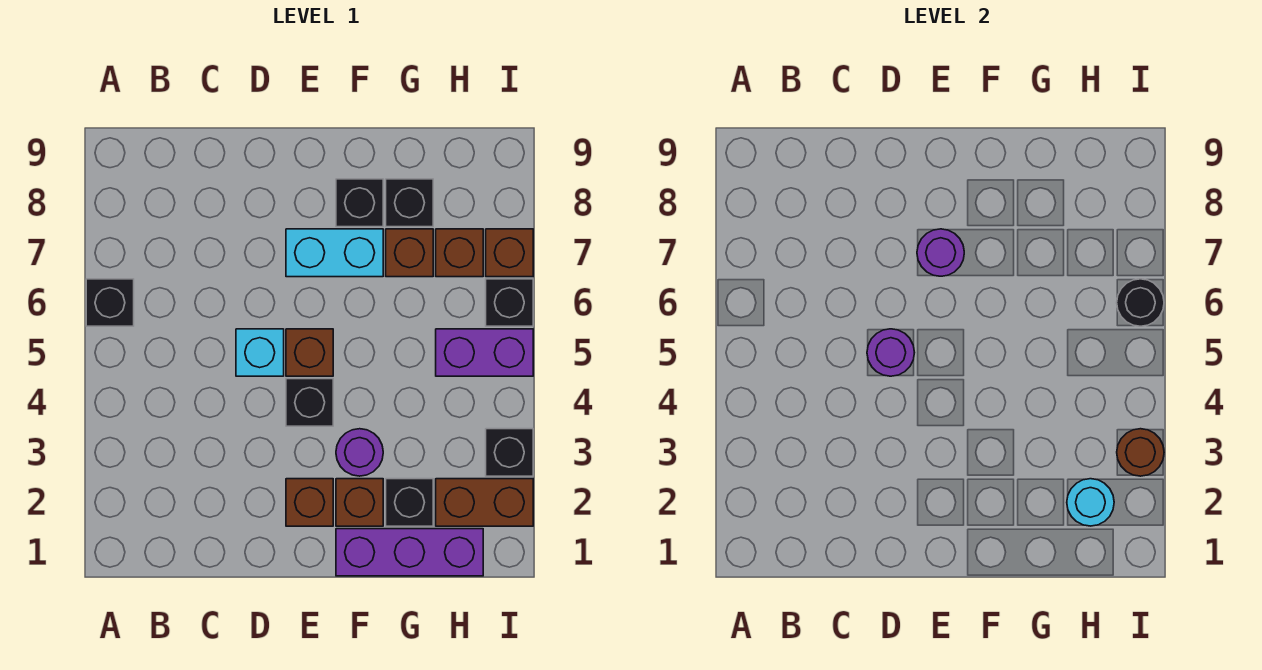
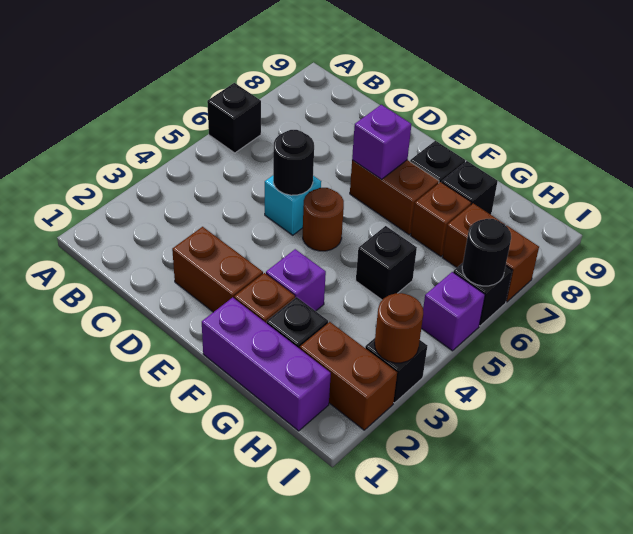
purple round brick D5 level 2 -> black round brick D5 level 2
brown brick E2 level 1 -> brown brick D2:E2 level 1
black brick E4 level 1 -> black brick G5 level 1
brown brick E5 level 1 -> brown round brick E5 level 1
cyan brick E7:F7 level 1 -> brown brick E7:F7 level 1
purple round brick E7 level 2 -> purple brick E7 level 2
purple round brick F3 level 1 -> purple brick F3 level 1
cyan round brick H2 level 2 -> none
purple brick H5:I5 level 1 -> purple brick I5 level 1

